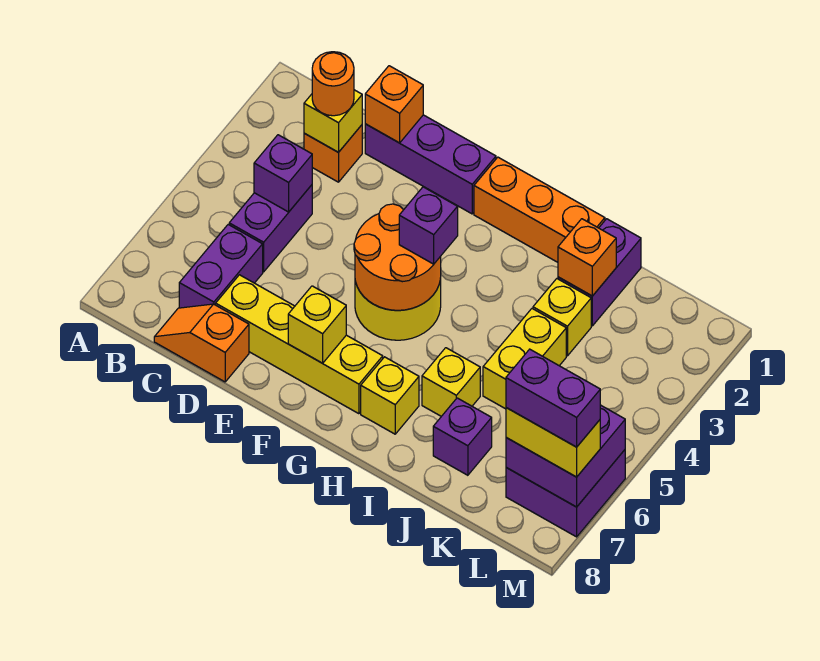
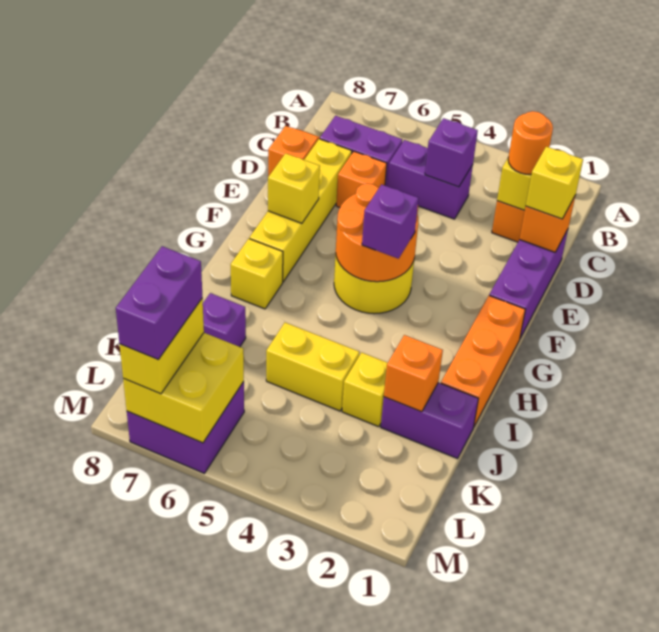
none -> orange brick D6 level 1
yellow brick I6 level 1 -> yellow brick D1 level 3
purple brick L6:M7 level 2 -> yellow brick L6:M7 level 2

